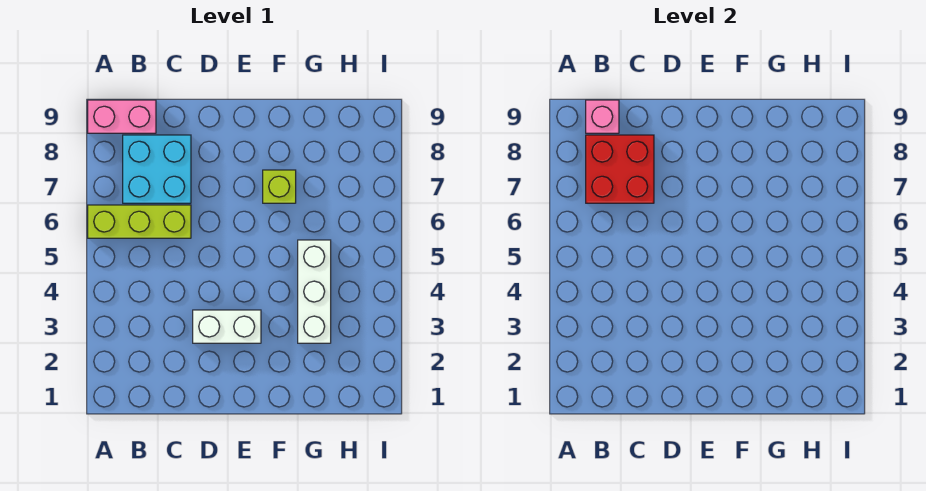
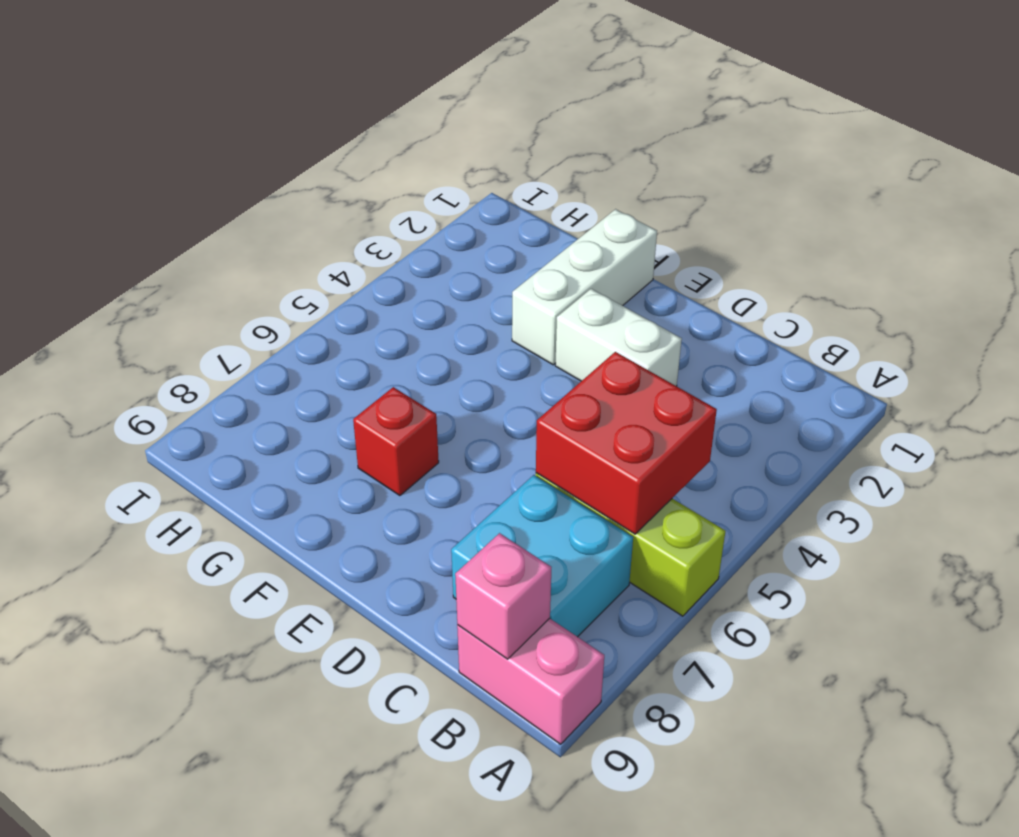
red brick B7:C8 level 2 -> red brick B5:C6 level 2
lime brick F7 level 1 -> red brick F7 level 1
white brick G3:G5 level 1 -> white brick F1:F3 level 1

